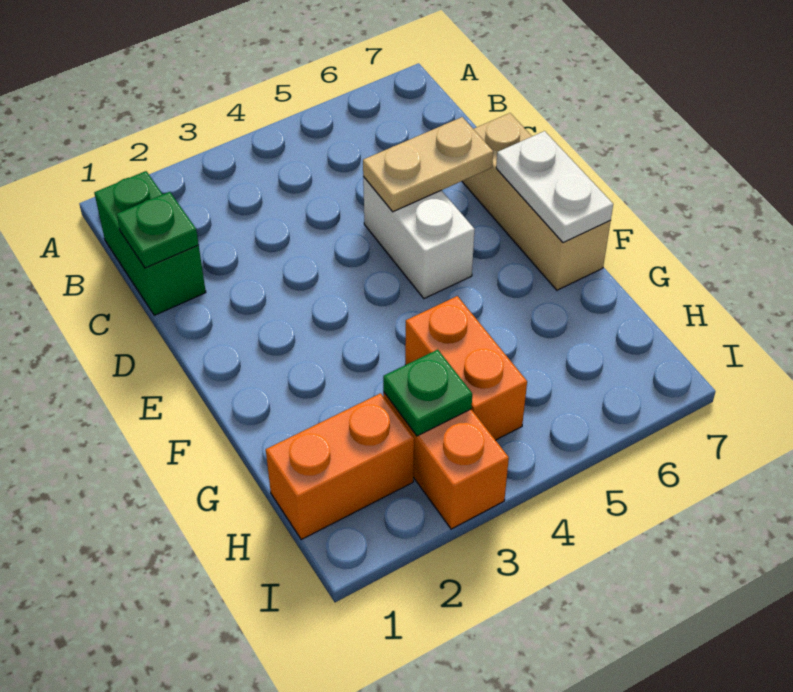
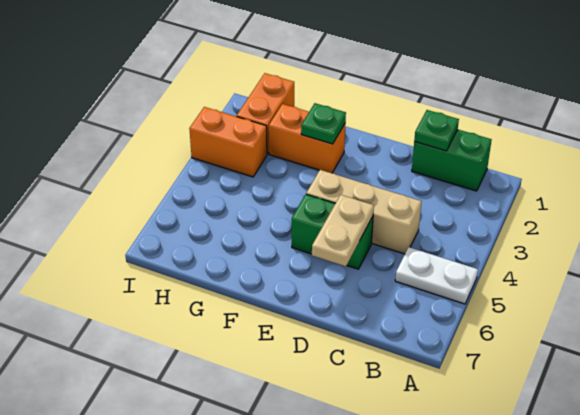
white brick D5:E5 level 1 -> green brick D5:E5 level 1
tan brick D7:F7 level 1 -> tan brick C4:E4 level 1
white plate E7:F7 level 2 -> white plate A5:B5 level 1
orange brick G4:H4 level 1 -> orange brick F2:G2 level 1
green plate H3 level 2 -> green plate F2 level 2

